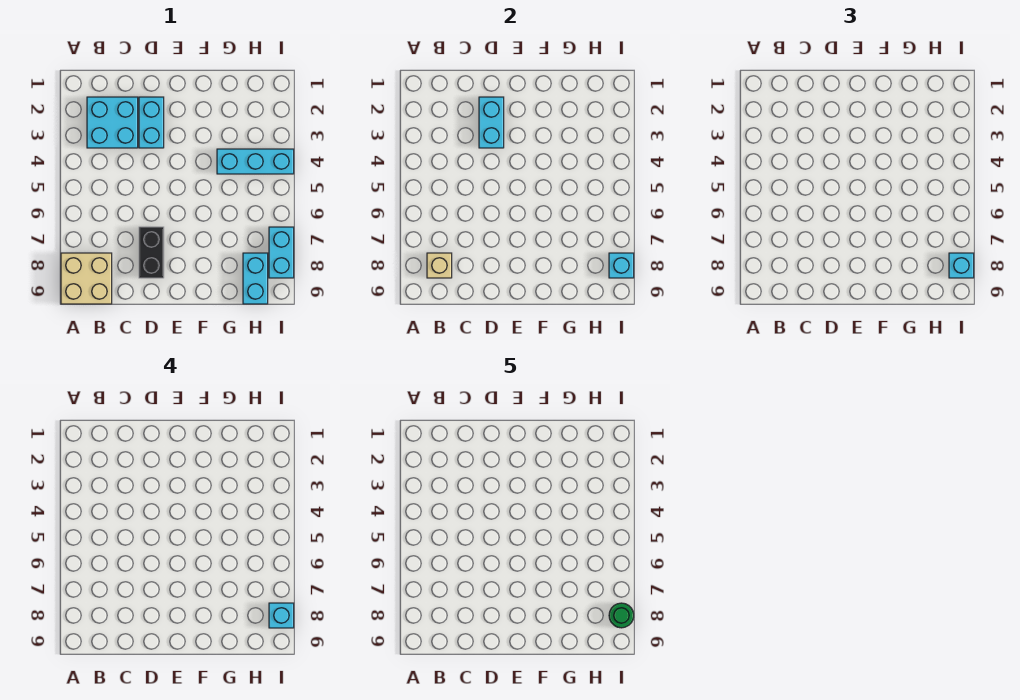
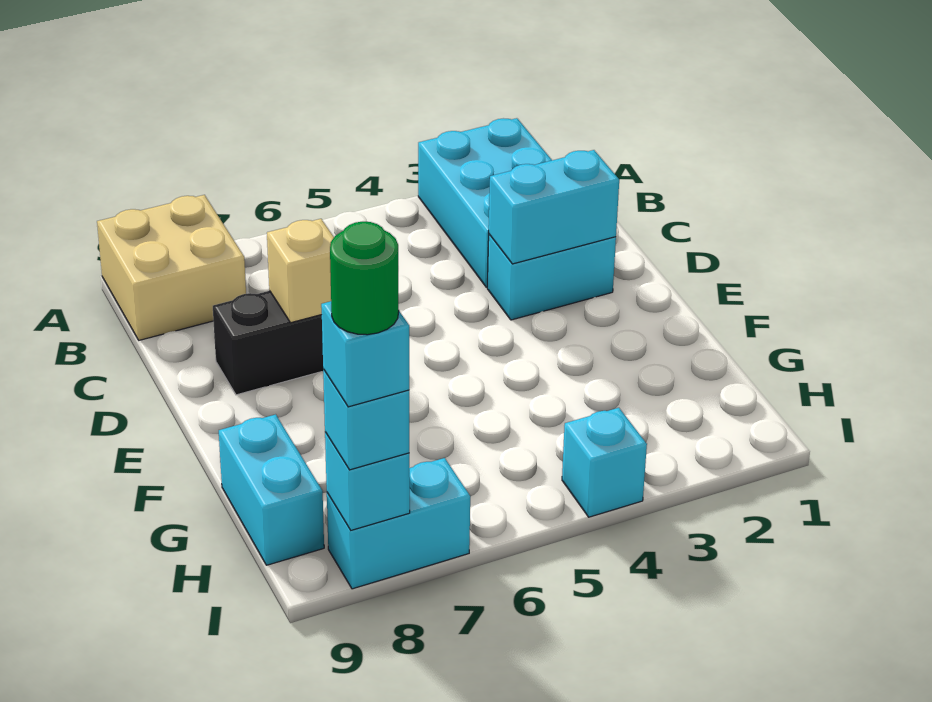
cyan brick B2:C3 level 1 -> cyan brick A2:C3 level 1
tan brick B8 level 2 -> tan brick D7 level 2
cyan brick G4:I4 level 1 -> cyan brick I4 level 1
cyan brick H8:H9 level 1 -> cyan brick G9:H9 level 1

